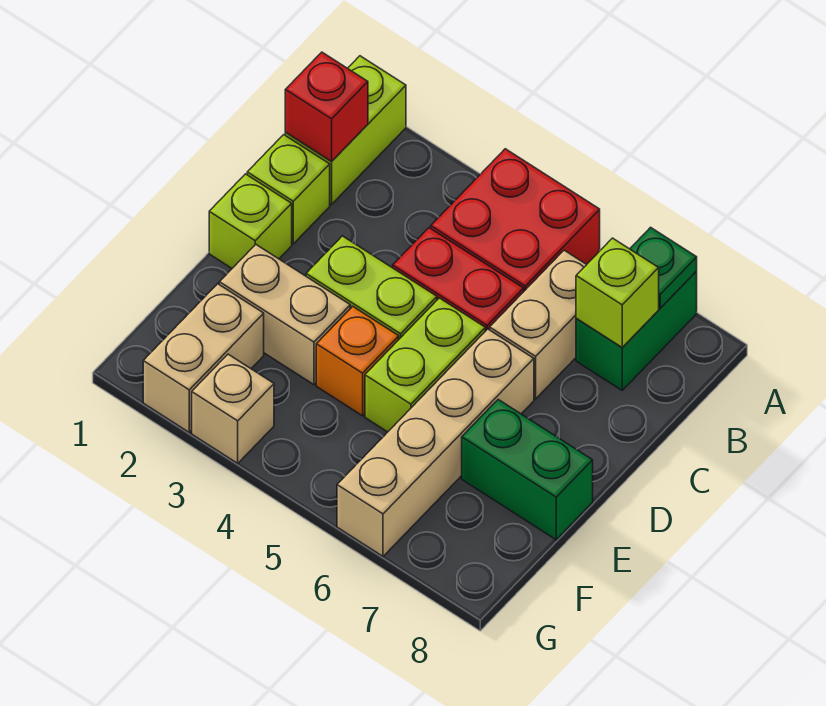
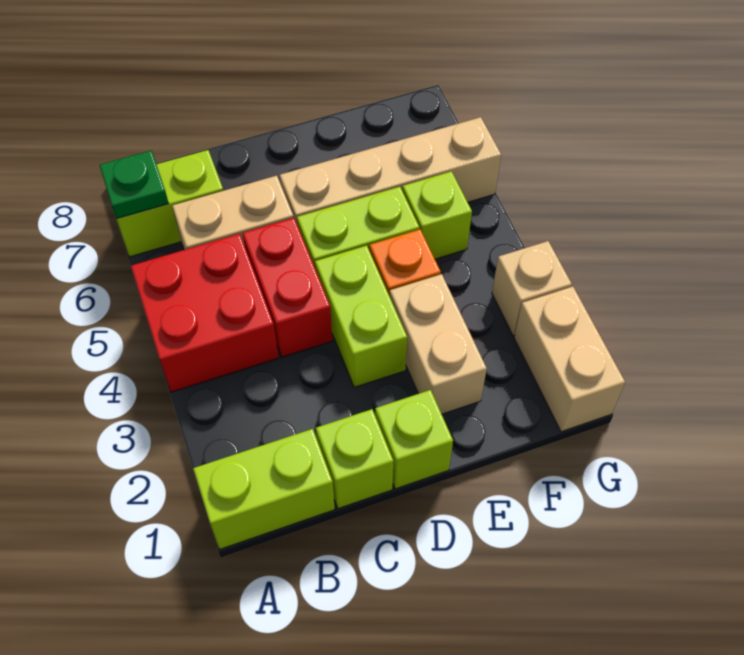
green brick A7:B7 level 1 -> lime brick A7:B7 level 1
red brick B1 level 2 -> none
lime brick B7 level 2 -> lime brick F5 level 1
green brick E7:E8 level 1 -> none
tan brick F2:G2 level 1 -> tan brick G1:G2 level 1

